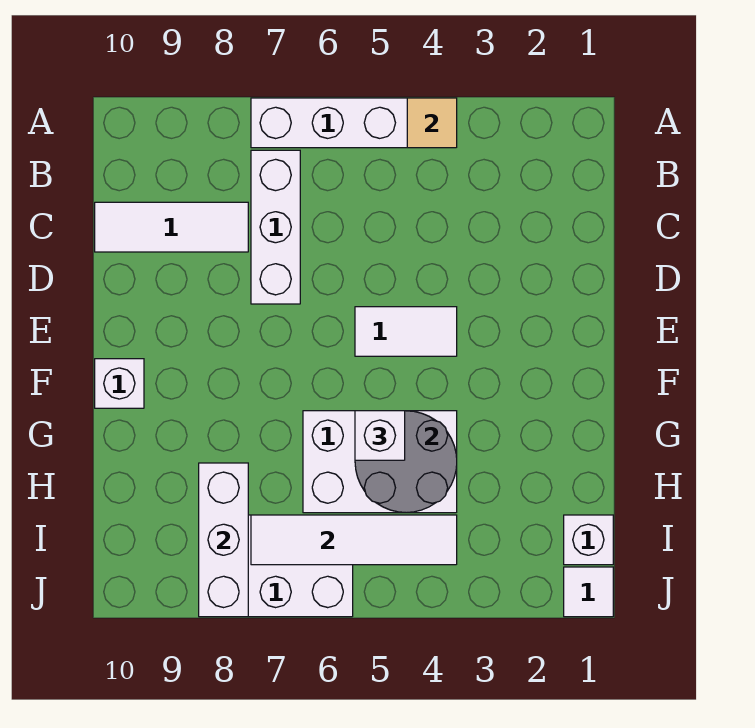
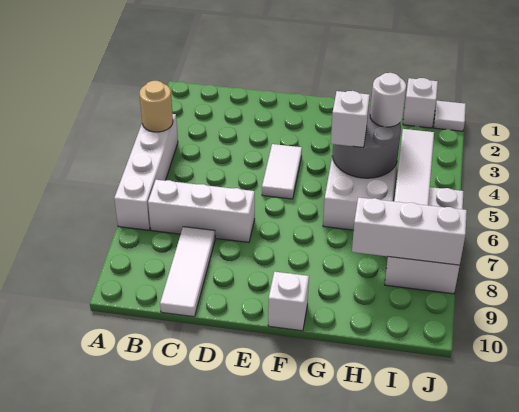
tan tile A4 level 2 -> tan round brick A4 level 2
none -> white round brick H4 level 3

